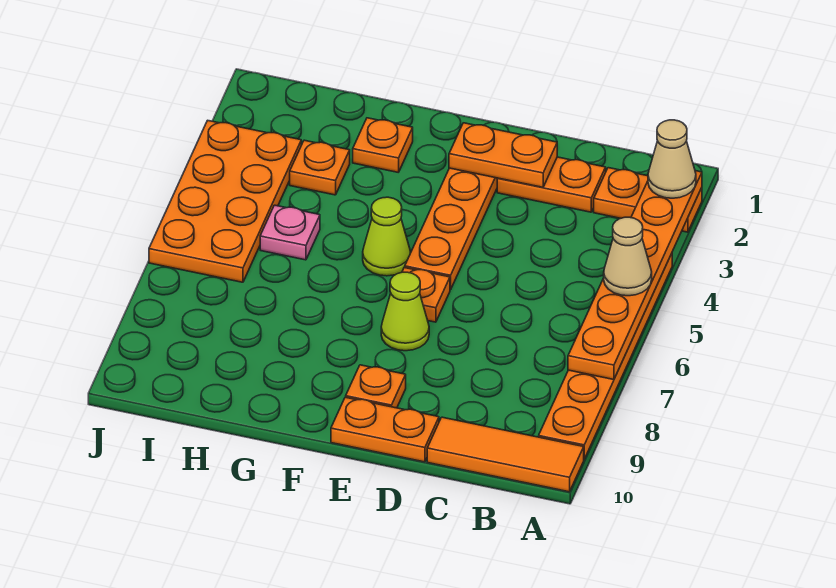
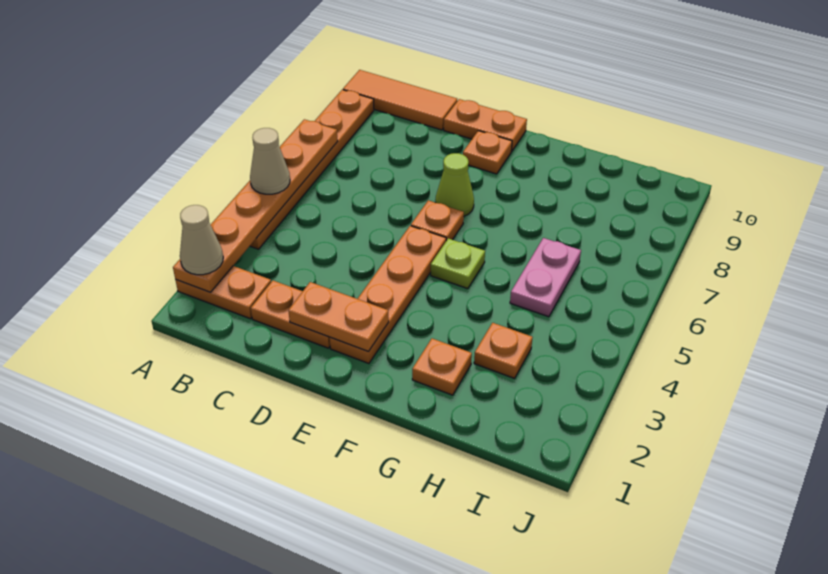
lime cone F5 level 1 -> lime plate F5 level 1
pink plate H5 level 1 -> pink plate H5:H6 level 1
orange plate I3:J6 level 1 -> none

